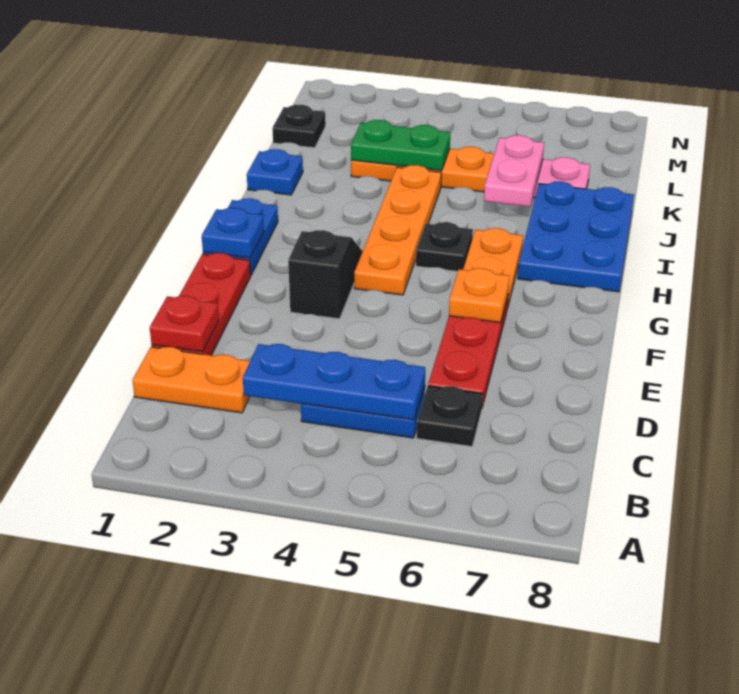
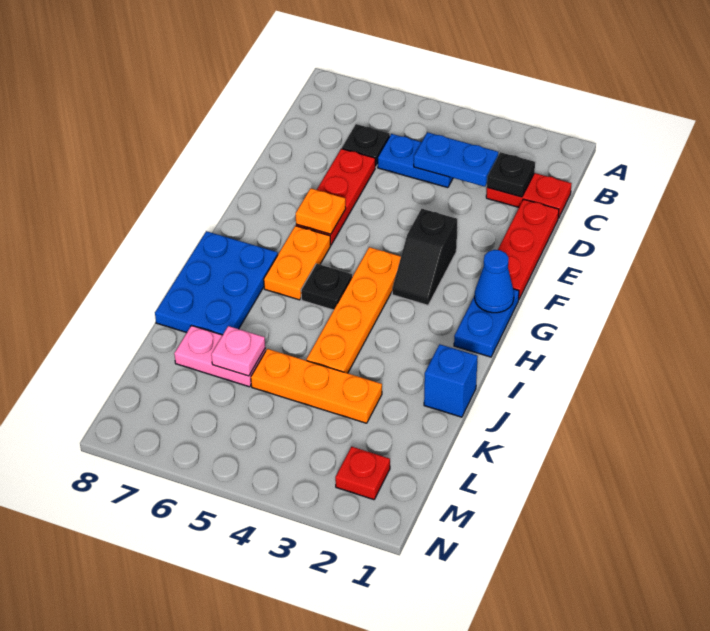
orange plate C1:C2 level 1 -> red plate C1:C2 level 1
blue plate C3:C5 level 2 -> blue plate C3:C4 level 2
red plate D1 level 2 -> red plate M2 level 1
blue plate G1 level 2 -> blue cone G1 level 2
blue plate J1 level 1 -> blue brick J1 level 1
pink plate J6:K6 level 2 -> pink plate K6 level 2
green plate K3:K4 level 2 -> none
black plate L1 level 1 -> black plate C2 level 2

